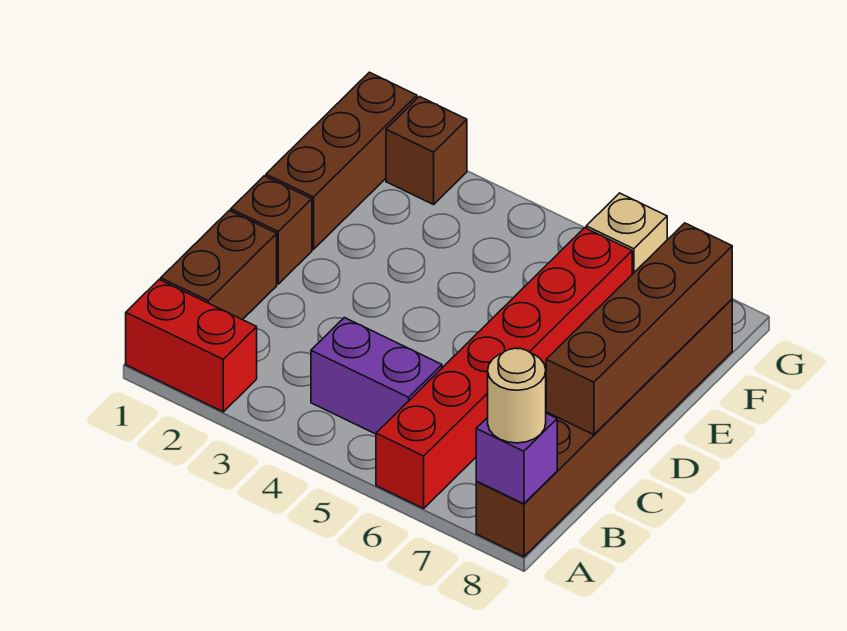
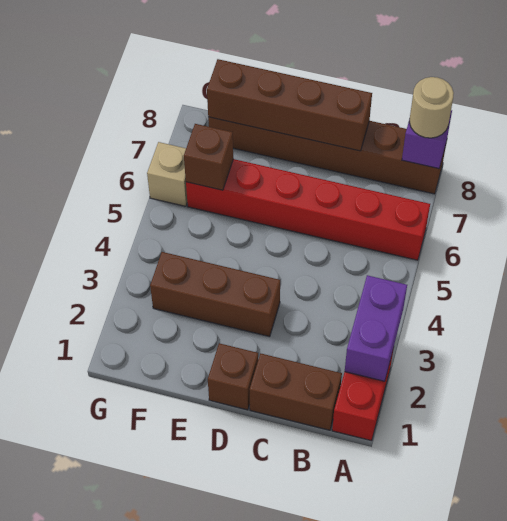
purple brick B4:B5 level 1 -> purple brick A2:A3 level 2
brown brick E1:G1 level 1 -> brown brick D3:F3 level 1
brown brick G2 level 1 -> brown brick F6 level 2

